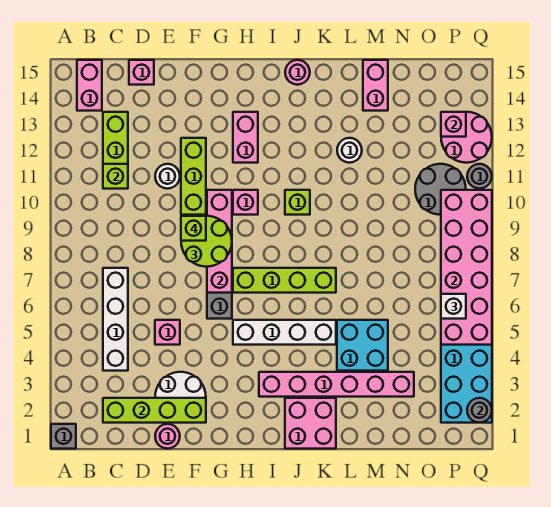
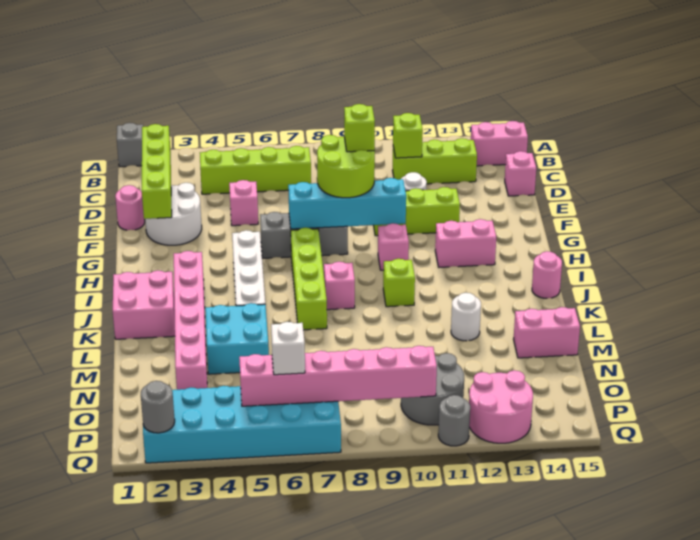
white brick C4:C7 level 1 -> lime brick C4:C7 level 1
pink brick G7:G10 level 2 -> cyan brick G7:G10 level 2
pink brick P5:Q10 level 2 -> pink brick P5:P10 level 2
pink brick P13 level 2 -> pink brick J8 level 1

